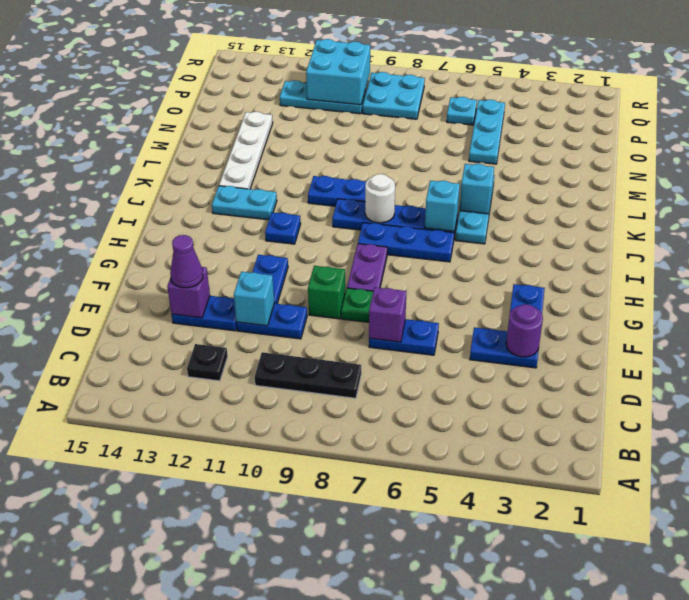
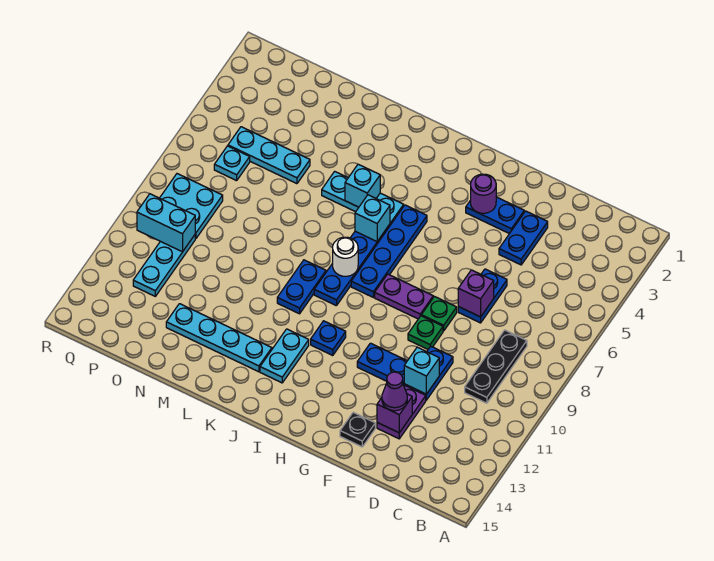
black plate C12 level 1 -> black plate F14 level 1
purple round brick E3 level 2 -> purple round brick G3 level 2
blue plate E12:E13 level 1 -> purple plate E12:E13 level 1
green brick F9 level 1 -> green plate F9 level 1
blue plate I6:I8 level 1 -> blue plate I5:I8 level 1
white plate K13:N13 level 1 -> cyan plate K13:N13 level 1
cyan brick P10:Q11 level 2 -> cyan brick P10:Q10 level 2

